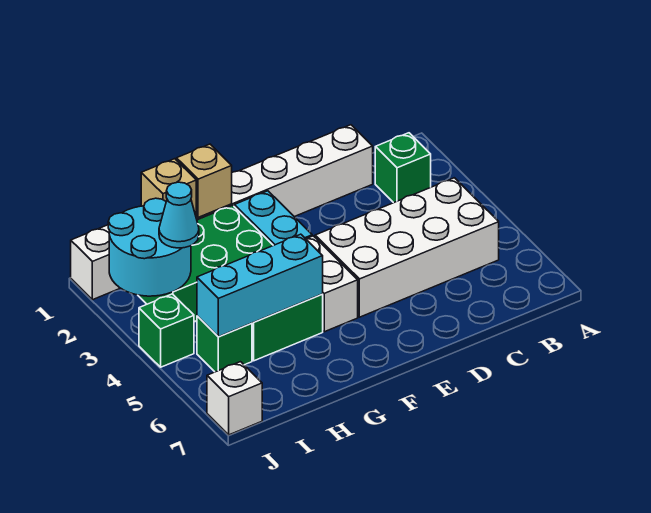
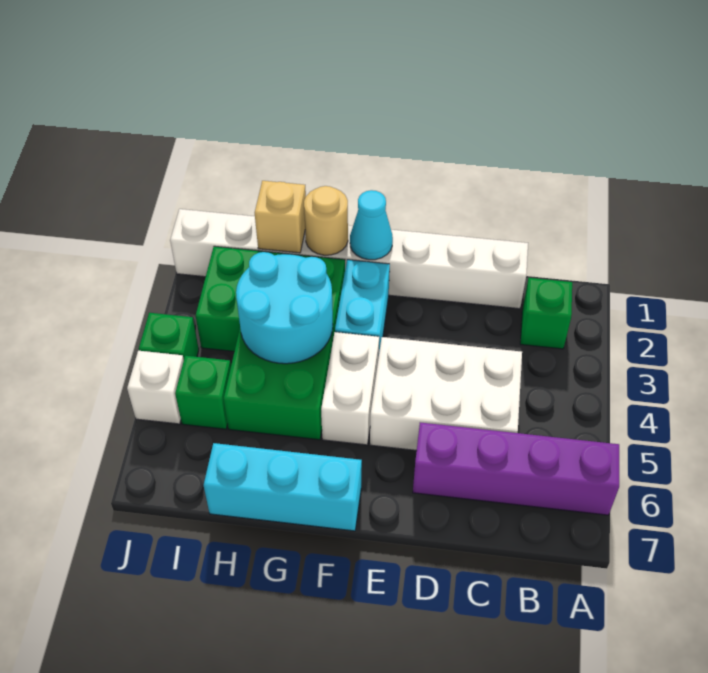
none -> purple brick A6:D6 level 1
white brick B4:E5 level 1 -> white brick C4:E5 level 1
tan brick G1 level 2 -> tan round brick G1 level 2
cyan brick G5:I5 level 2 -> cyan brick F7:H7 level 1
cyan round brick I2:J3 level 2 -> cyan round brick G3:H4 level 2
cyan cone I3 level 3 -> cyan cone F1 level 2
white brick J7 level 1 -> white brick J5 level 1

